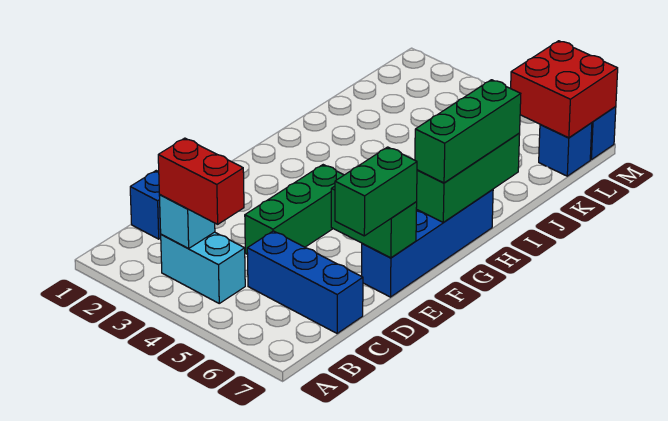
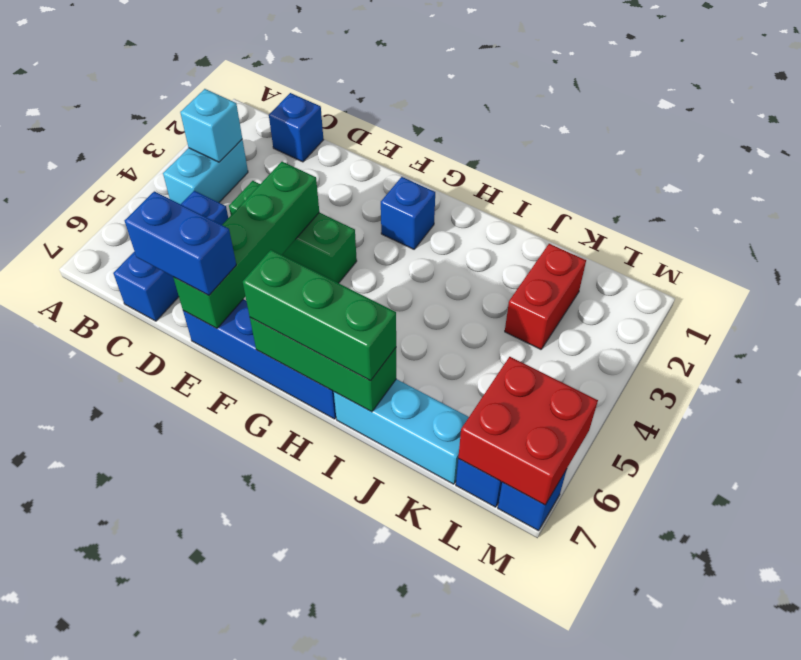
red brick B3:B4 level 3 -> red brick K2:K3 level 1
green brick D7:E7 level 3 -> blue brick D7:E7 level 3
green brick E6:E7 level 2 -> green brick E4:E7 level 2
none -> blue brick G2 level 1
none -> cyan brick I7:K7 level 1

